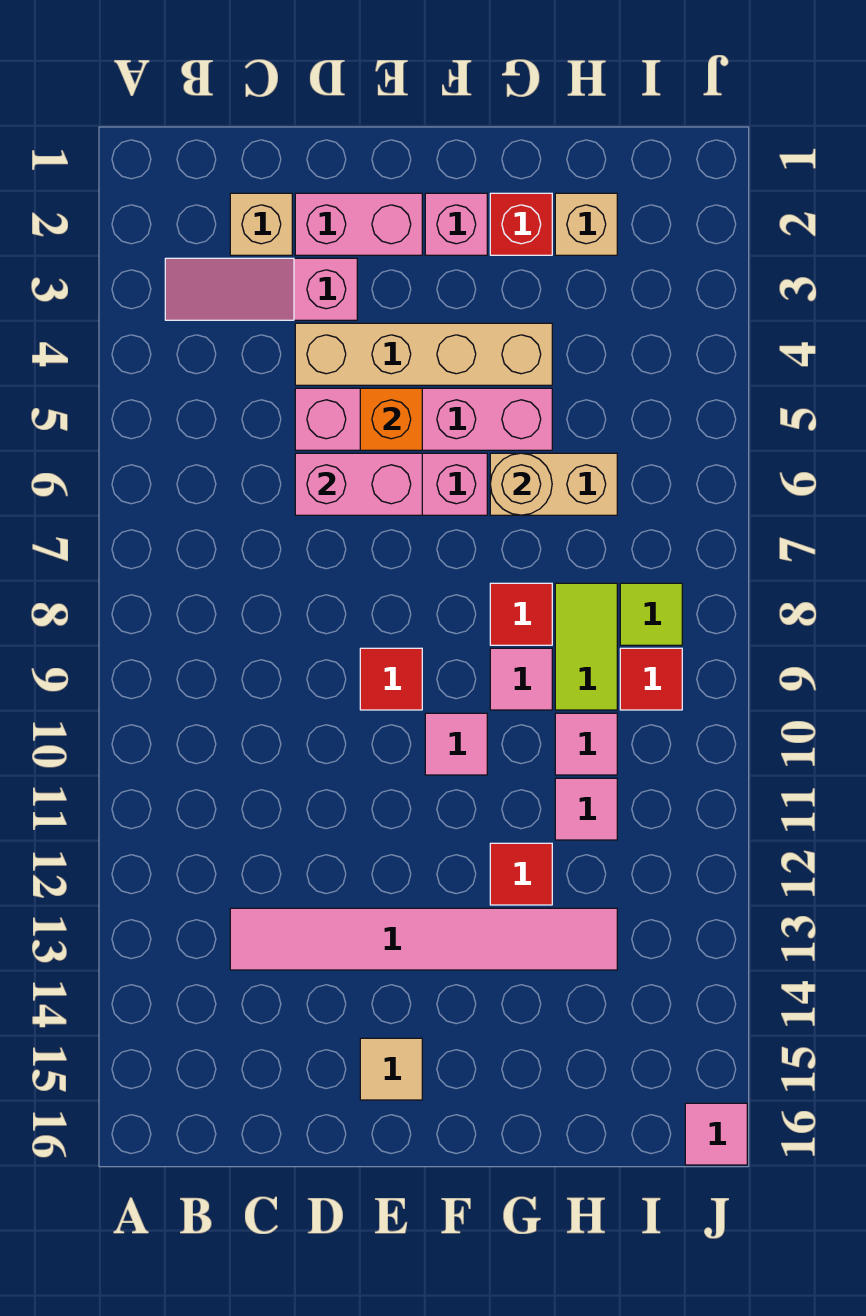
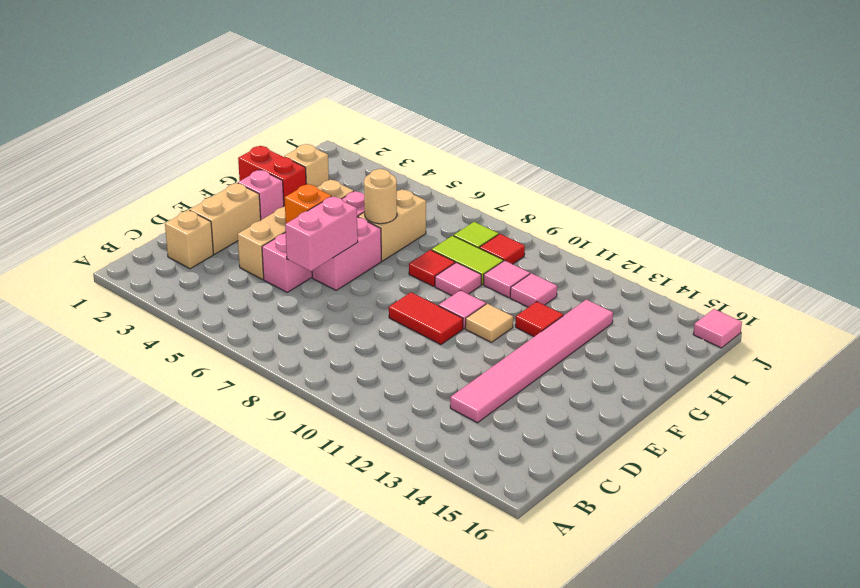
pink slope B3:D3 level 1 top D -> none
pink brick D2:E2 level 1 -> tan brick D2:E2 level 1
red tile E9 level 1 -> red tile E9:E10 level 1
tan tile E15 level 1 -> tan tile F11 level 1
red brick G2 level 1 -> red brick G1:G2 level 1

